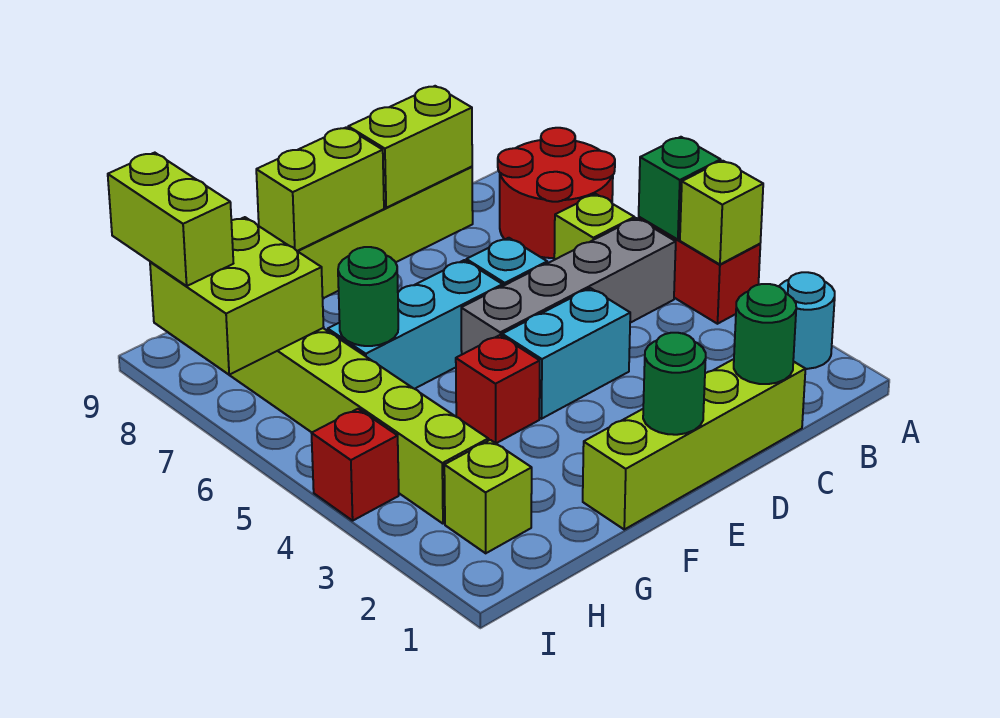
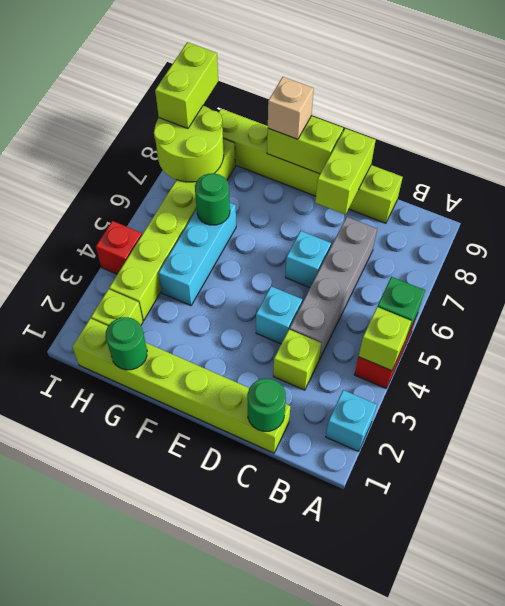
cyan round brick A2 level 1 -> cyan brick A2 level 1
red round brick A7:B8 level 1 -> none
grey brick B5:E5 level 1 -> grey brick C4:C7 level 1
lime brick B6 level 1 -> lime brick C3 level 1
lime brick C1:F1 level 1 -> lime brick C1:H1 level 1
lime brick C9:D9 level 2 -> lime brick D8:D9 level 2
cyan brick D4:E4 level 1 -> cyan brick D4 level 1
green round brick E1 level 2 -> green round brick G1 level 2
cyan brick E6:G6 level 1 -> cyan brick G4:G6 level 1
red brick F4 level 1 -> none
none -> tan brick F9 level 3
lime brick H7:I8 level 2 -> lime round brick H7:I8 level 2

